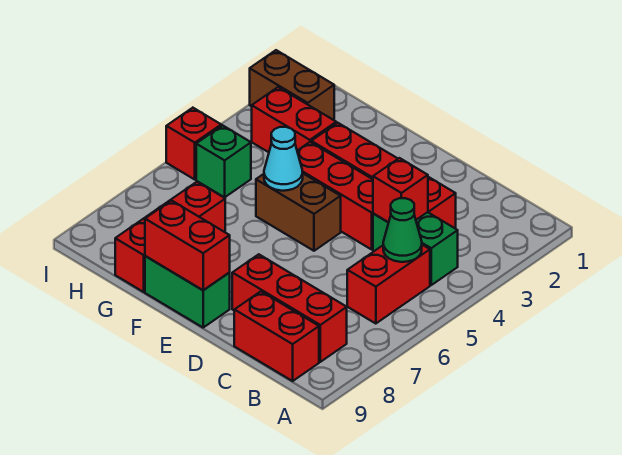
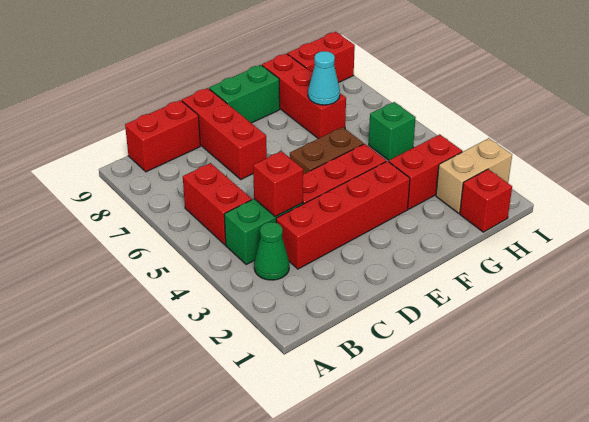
green cone B5 level 2 -> green cone B3 level 1
red brick B8:D8 level 1 -> red brick D7:D9 level 1
red brick E9:F9 level 2 -> red brick H9:I9 level 1
cyan cone F5 level 2 -> cyan cone G7 level 2
brown brick H2:I2 level 1 -> tan brick H2:I2 level 1
red brick I5 level 1 -> red brick H1 level 1

